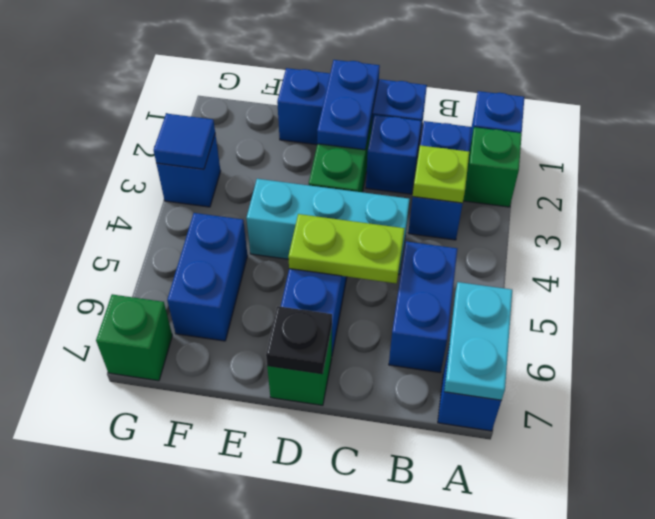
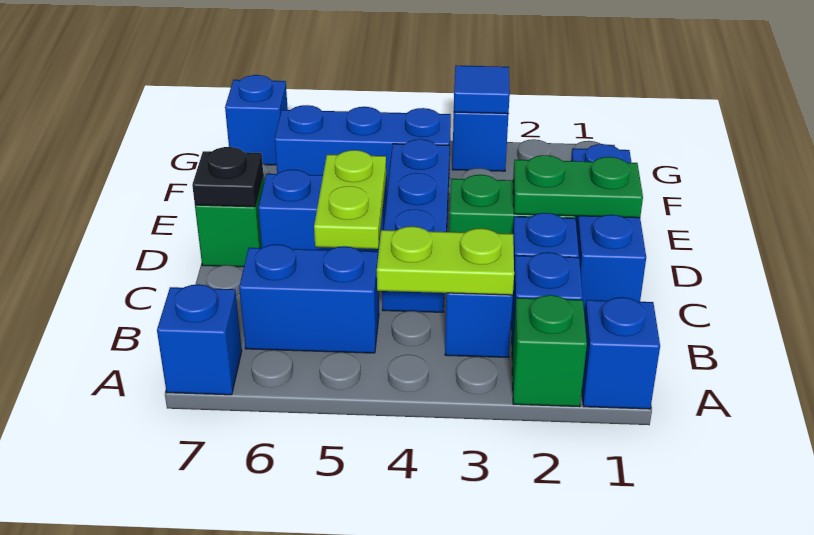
cyan plate A6:A7 level 2 -> none
lime plate B3 level 2 -> lime plate B3:B4 level 2
cyan brick C4:E4 level 1 -> blue brick C4:E4 level 1
blue plate D1:D2 level 2 -> green plate D1:D2 level 2
blue brick F5:F6 level 1 -> blue brick F4:F6 level 1
green brick G7 level 1 -> blue brick G7 level 1

